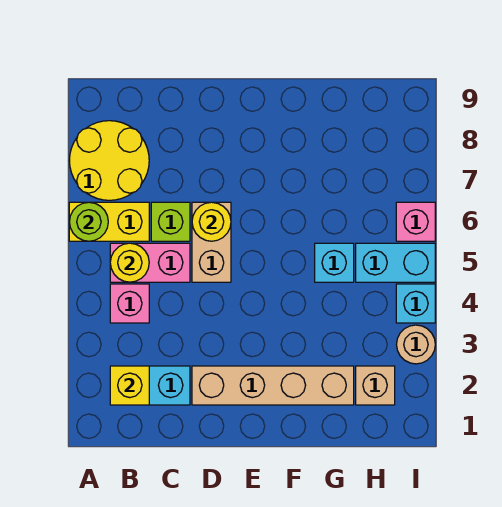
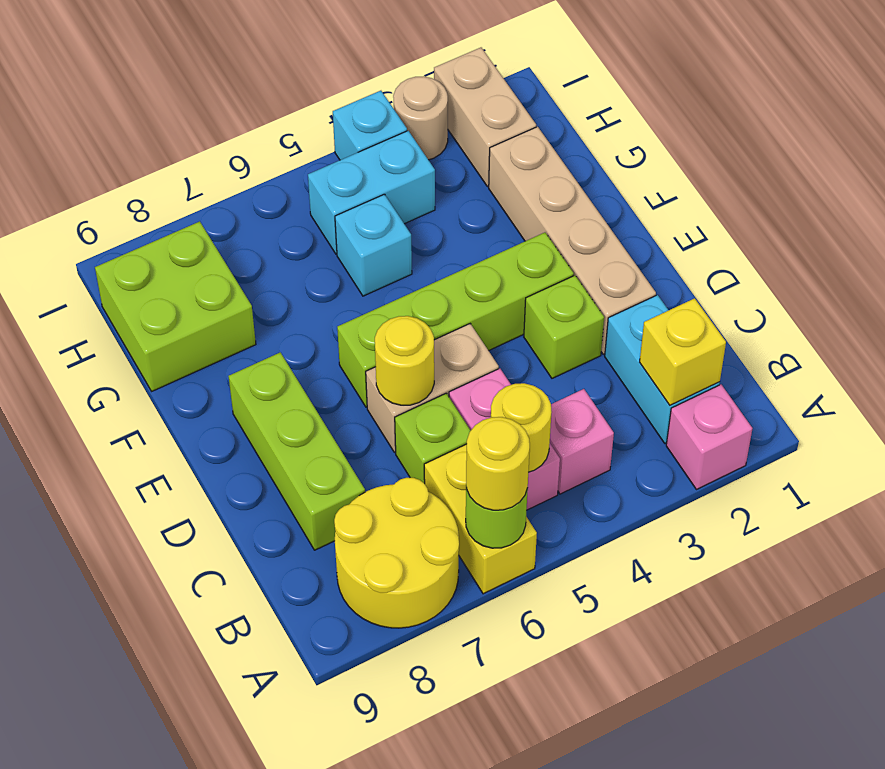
none -> yellow round brick A6 level 3
none -> lime brick C8:E8 level 1
none -> lime brick D3 level 1
none -> lime brick E3:E6 level 1
none -> lime brick G8:H9 level 1
tan brick H2 level 1 -> tan brick H2:I2 level 1
cyan brick H5:I5 level 1 -> cyan brick H4:H5 level 1
pink brick I6 level 1 -> pink brick A2 level 1

